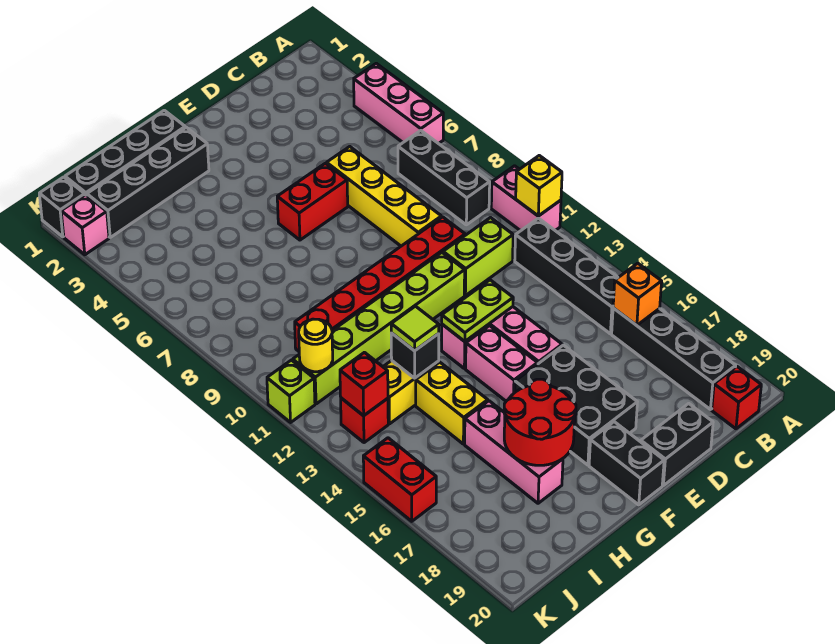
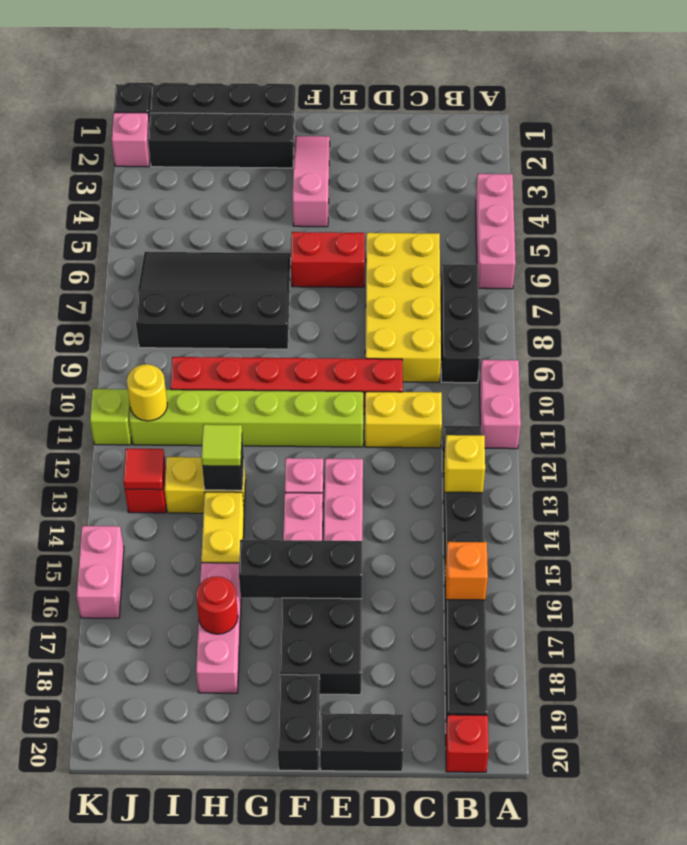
yellow brick A11 level 2 -> yellow brick B13 level 2
lime brick C11:D11 level 1 -> yellow brick C11:D11 level 1
yellow brick D6:D9 level 1 -> yellow brick C6:D9 level 1
lime plate E13:F13 level 2 -> none
none -> black brick E16:G16 level 2
none -> pink slope F2:F4 level 1 top 4
none -> black slope G6:J8 level 1 top 8
red round brick G17:H18 level 2 -> red round brick H17 level 2
red brick J13 level 2 -> red tile J13 level 2
red brick K15:K16 level 1 -> pink brick K15:K16 level 1

